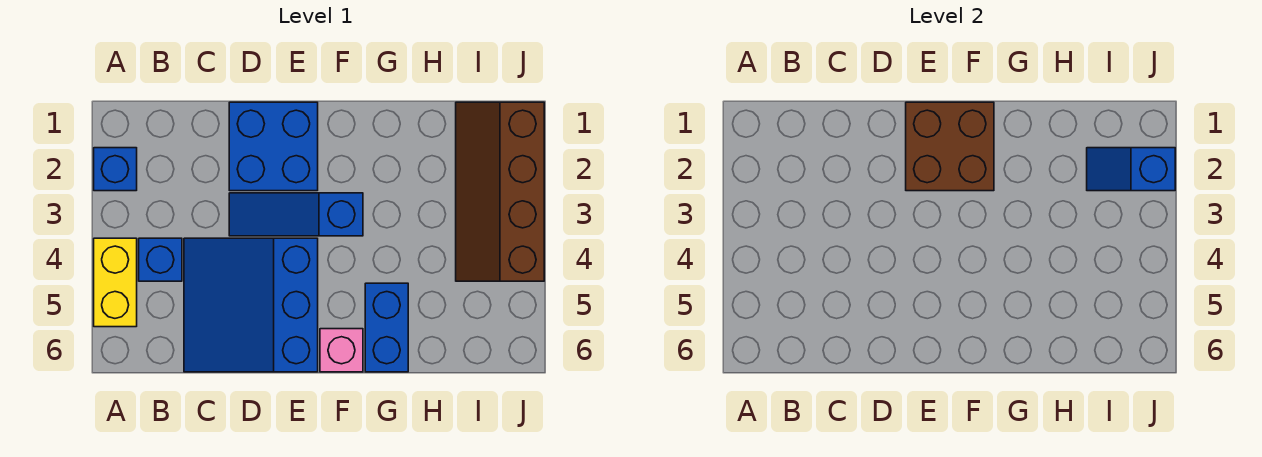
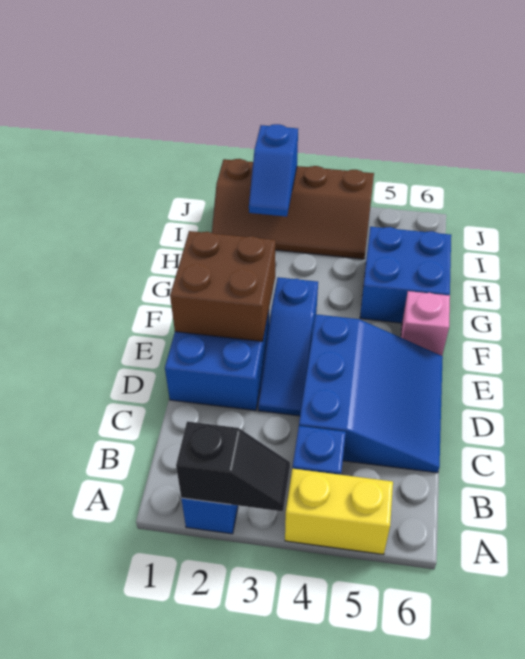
none -> black slope A2:A3 level 2 top 2
blue slope C4:E6 level 1 top E -> blue slope C4:E6 level 1 top 4
blue brick G5:G6 level 1 -> blue brick G5:H6 level 1

